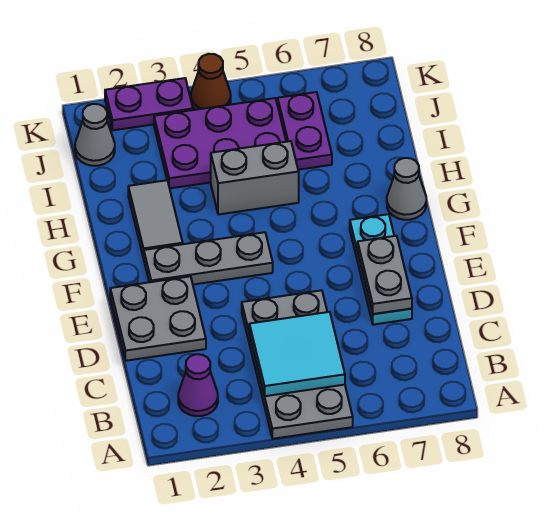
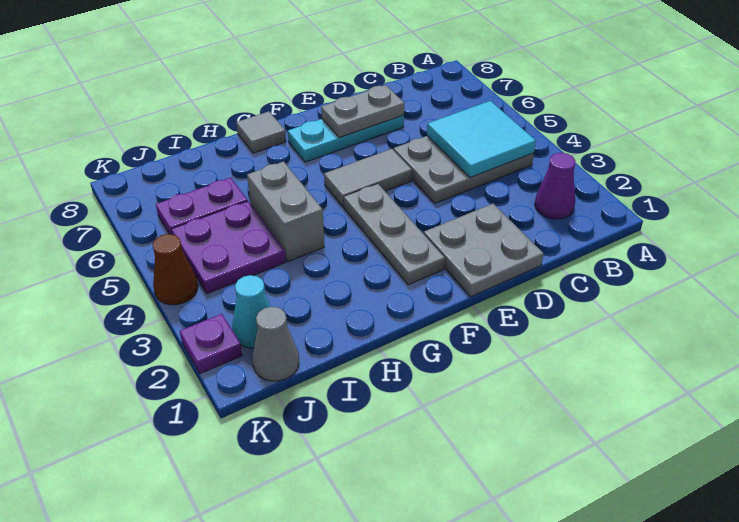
grey plate A4:D5 level 1 -> grey plate B4:D5 level 1
grey tile G2:H2 level 1 -> grey tile E5:F5 level 1
grey cone G8 level 1 -> grey tile G8 level 1
purple plate I3:J5 level 1 -> purple plate I4:J5 level 1
none -> cyan cone J2 level 1
purple plate K2:K3 level 1 -> purple plate K2 level 1

